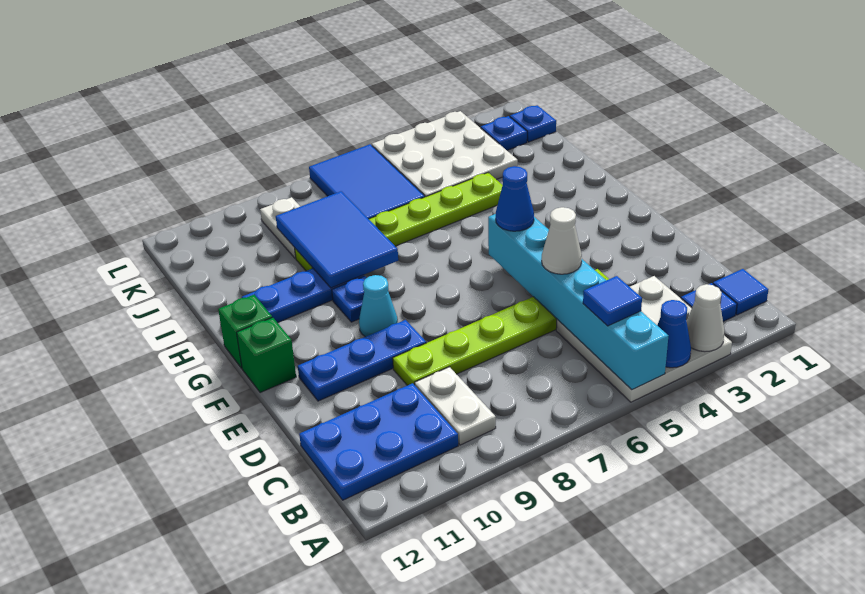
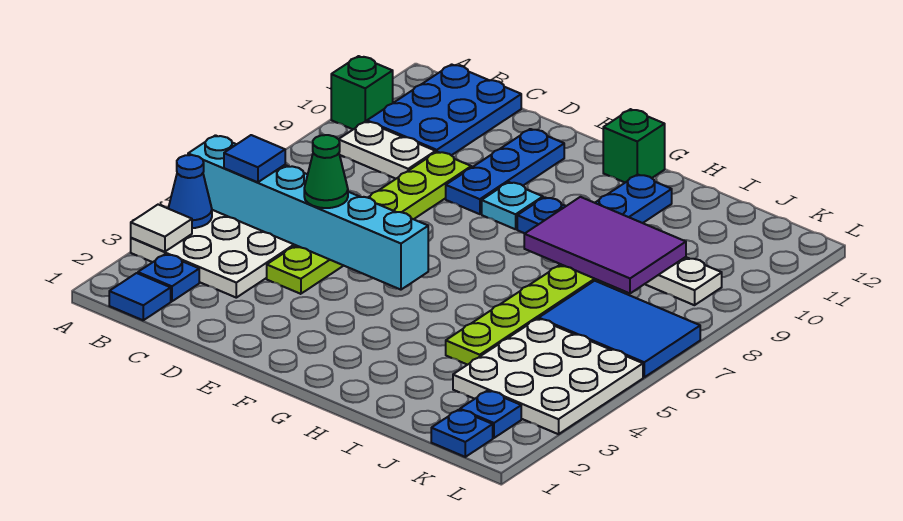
white cone A3 level 2 -> white tile A3 level 2
white cone D5 level 3 -> green cone D5 level 3
blue cone F5 level 3 -> none
cyan cone F9 level 1 -> cyan plate F9 level 1
green brick F12 level 1 -> green brick A10 level 1
blue tile H8:J9 level 2 -> purple tile H8:J9 level 2

